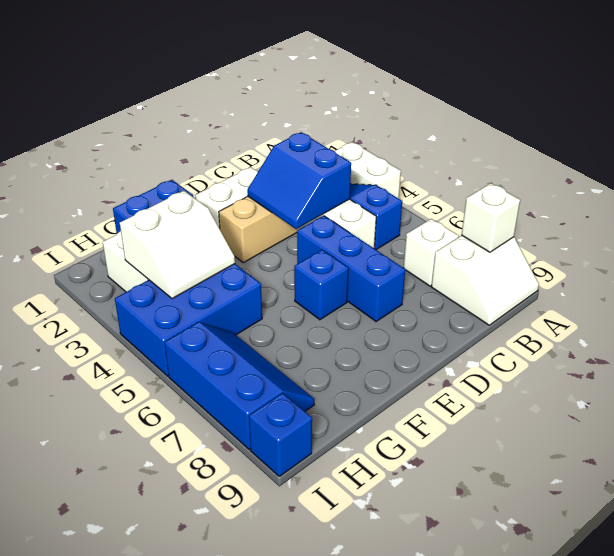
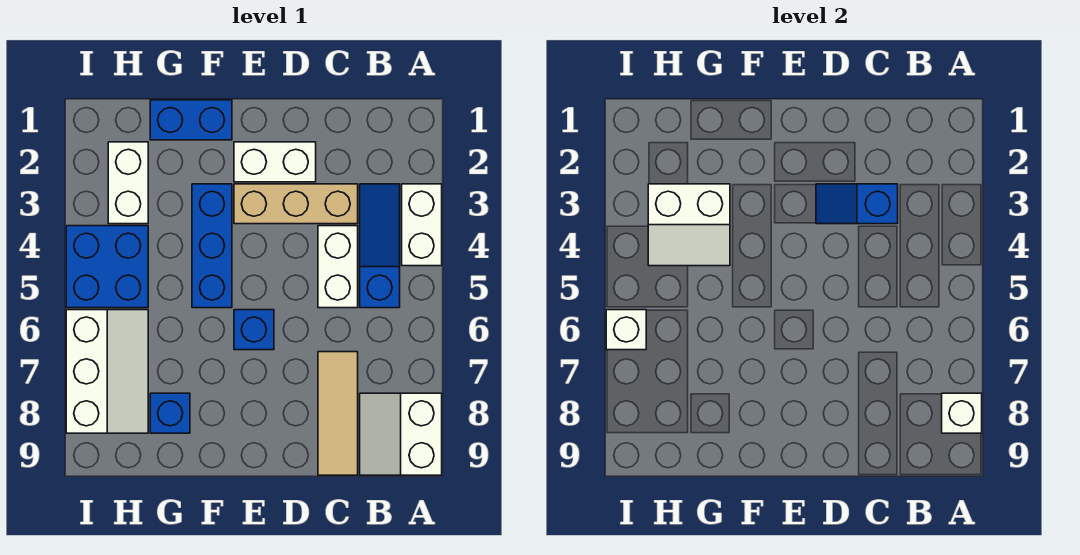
white slope A8:B9 level 1 top 8 -> white slope A8:B9 level 1 top A
white brick B7 level 1 -> white brick I6 level 2
blue slope C3:D4 level 2 top C -> blue slope C3:D3 level 2 top C
none -> tan tile C7:C9 level 1
blue brick D5:D7 level 1 -> blue brick F3:F5 level 1
blue brick G4:I5 level 1 -> blue brick H4:I5 level 1
blue slope H6:I8 level 1 top I -> white slope H6:I8 level 1 top I
blue brick I9 level 1 -> blue brick G8 level 1

